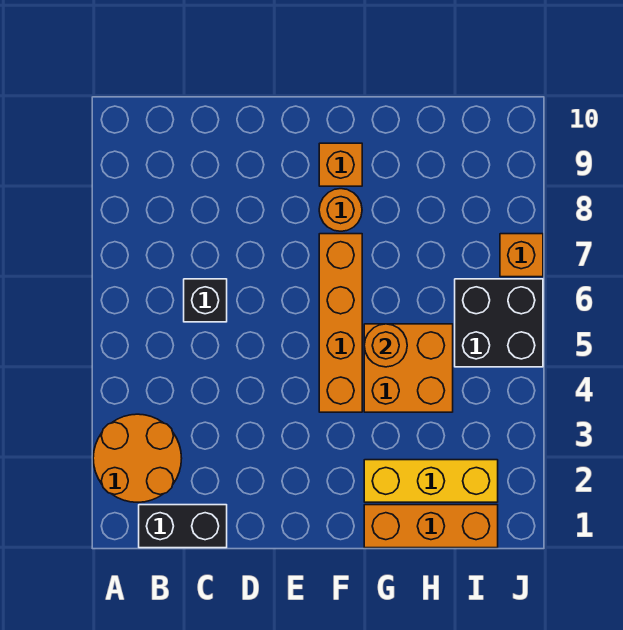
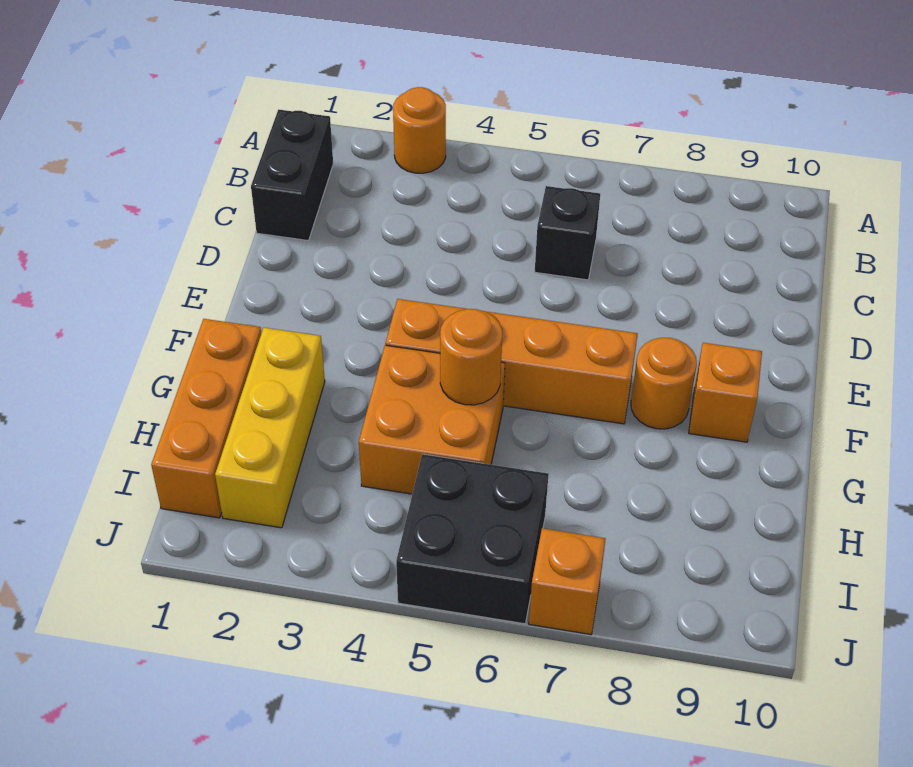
orange round brick A2:B3 level 1 -> orange round brick A3 level 1

